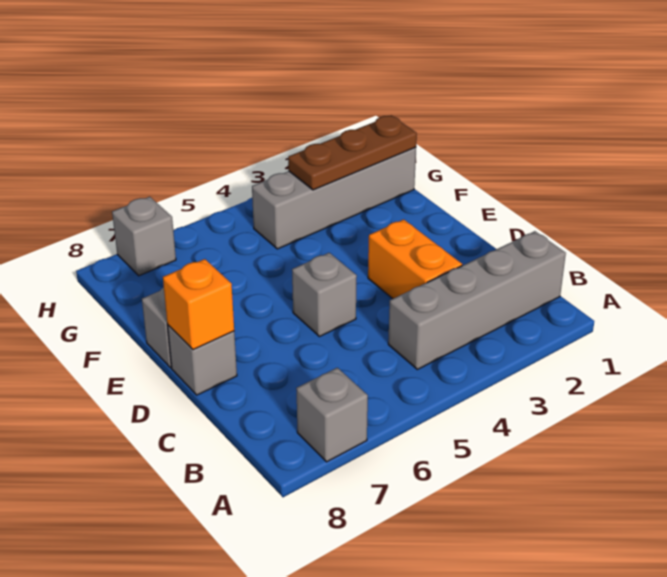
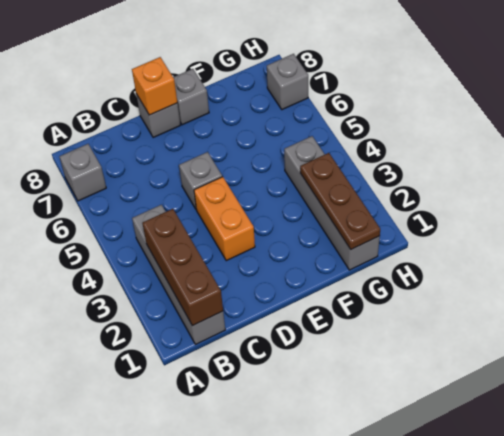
none -> brown brick B1:B3 level 2
orange brick C3:D3 level 1 -> orange brick D3:D4 level 1

